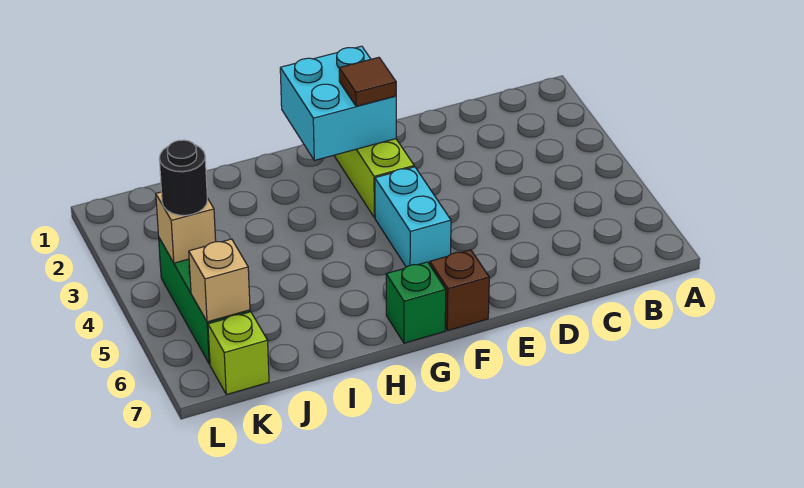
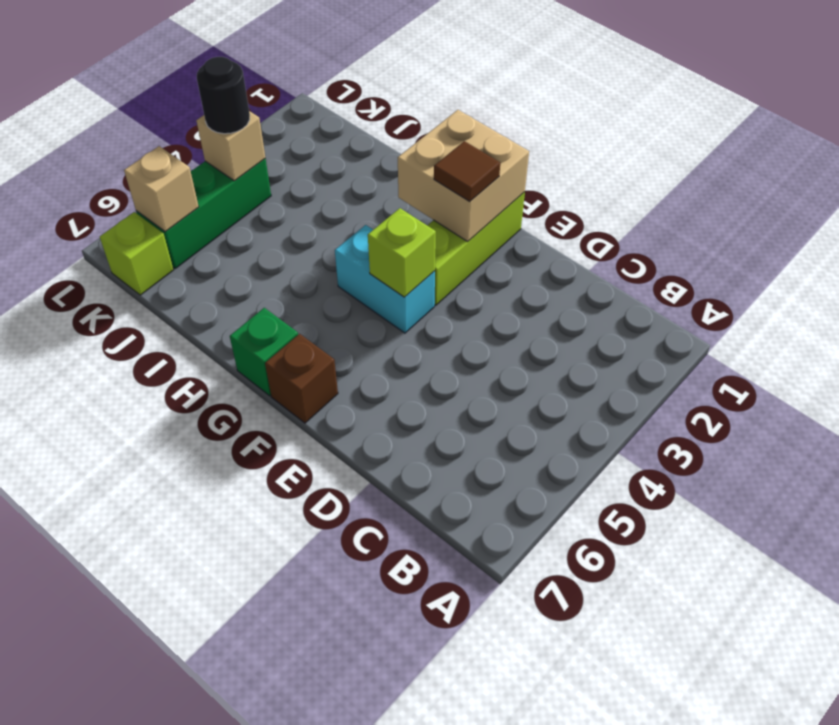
cyan brick F1:G2 level 2 -> tan brick F1:G2 level 2
cyan brick F4:F5 level 1 -> cyan brick F4:G4 level 1
none -> lime brick F4 level 2

